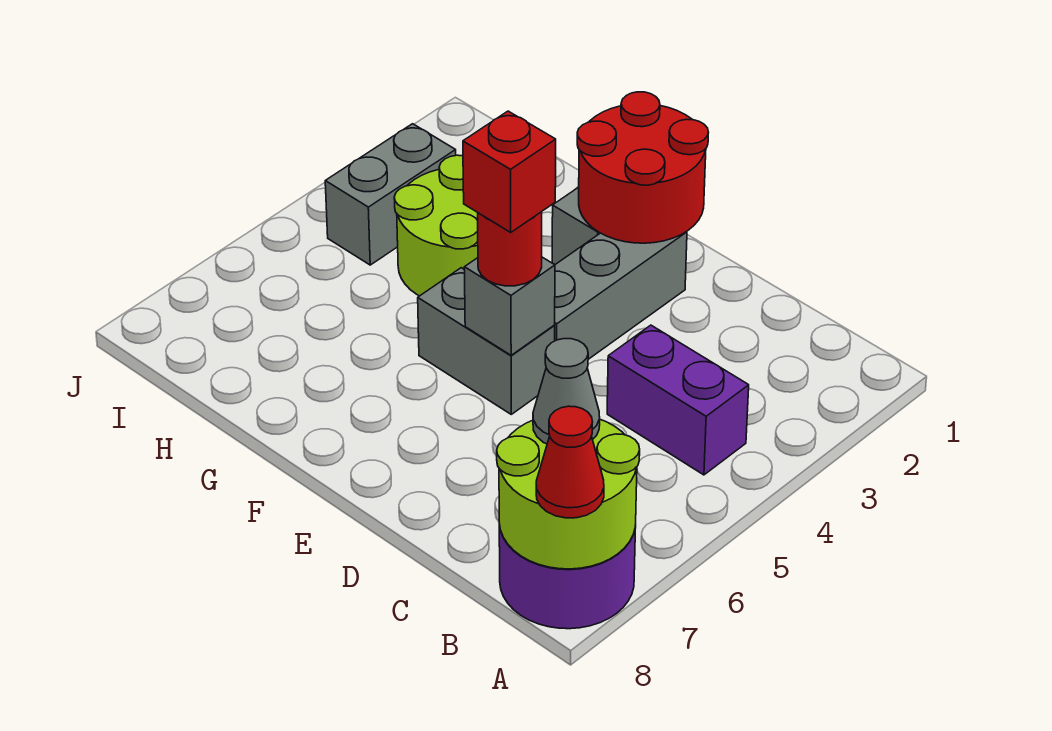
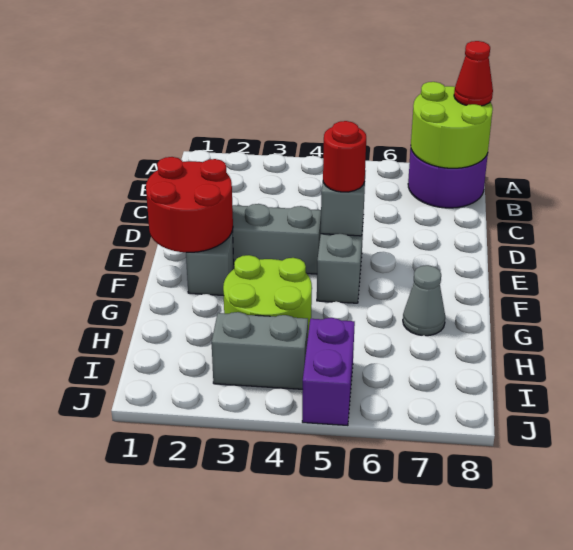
purple brick B4:C4 level 1 -> purple brick I5:J5 level 1
grey cone B7 level 3 -> grey cone G7 level 1
red brick E5 level 4 -> none

